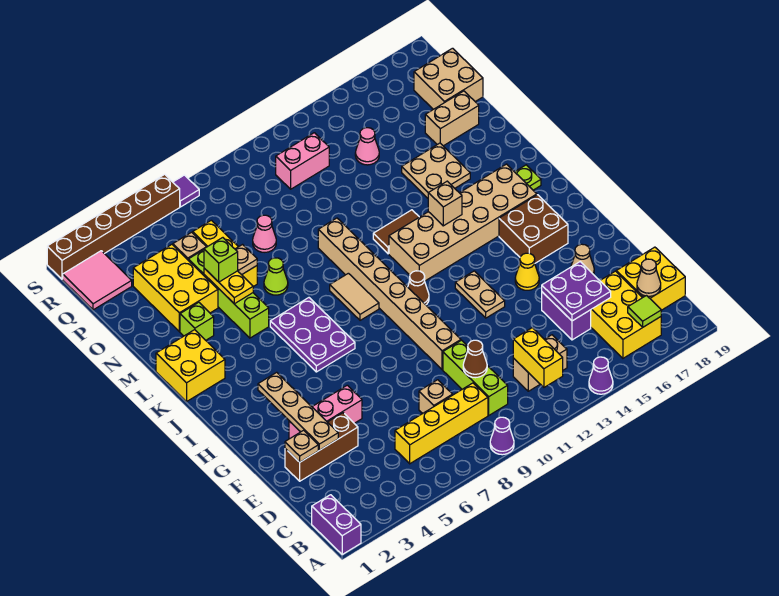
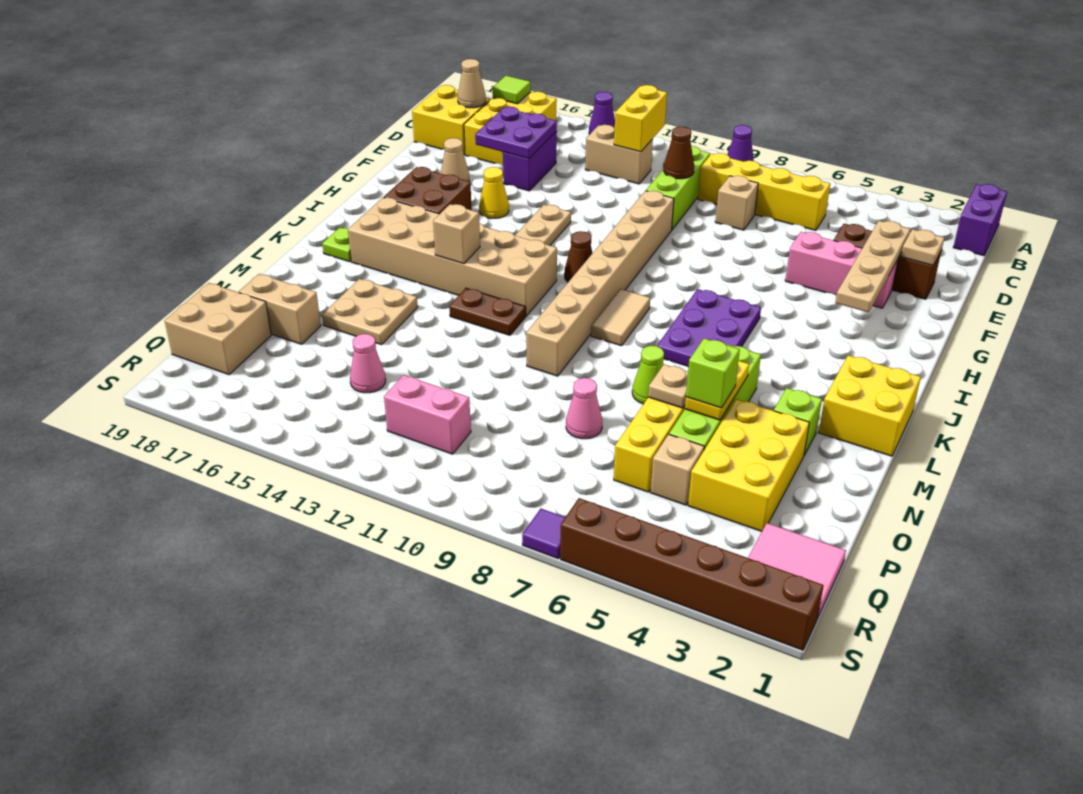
brown tile L12:L13 level 1 -> brown plate L12:L13 level 1

